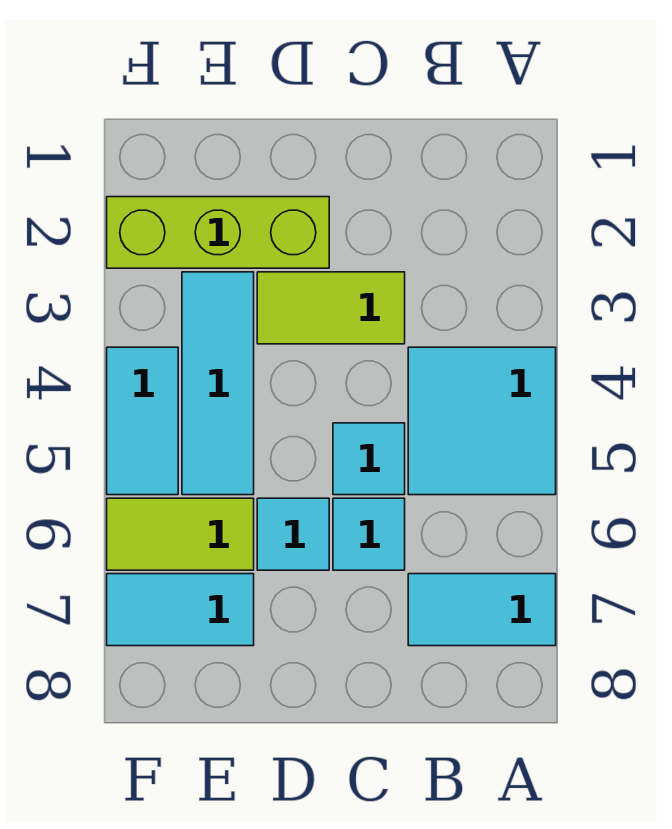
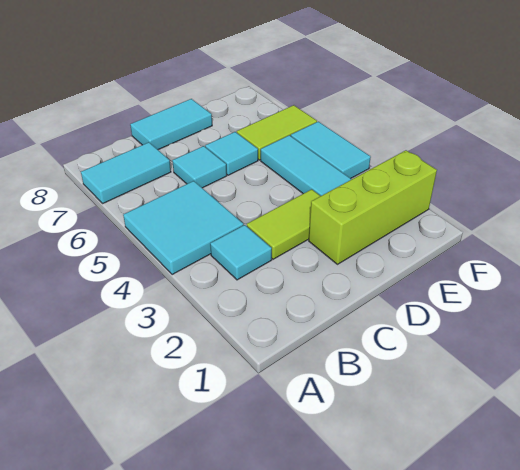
cyan tile C5 level 1 -> cyan tile B3 level 1
cyan tile E7:F7 level 1 -> cyan tile C8:D8 level 1

